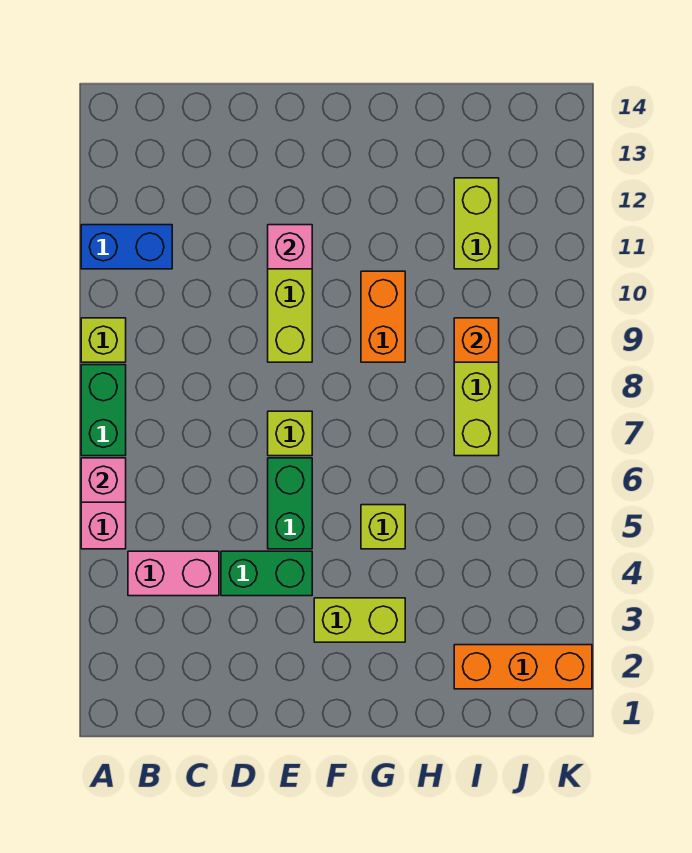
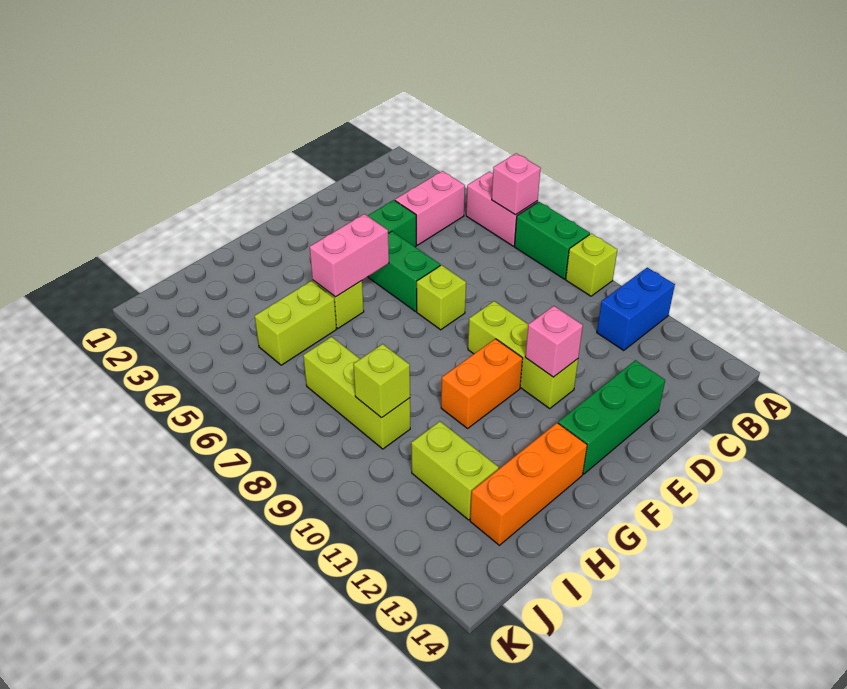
none -> green brick D13:F13 level 1
lime brick F3:G3 level 1 -> lime brick H5:I5 level 1
none -> pink brick F5:G5 level 2
orange brick G9:G10 level 1 -> orange brick F10:G10 level 1
orange brick I2:K2 level 1 -> orange brick G13:I13 level 1
orange brick I9 level 2 -> lime brick I9 level 2

